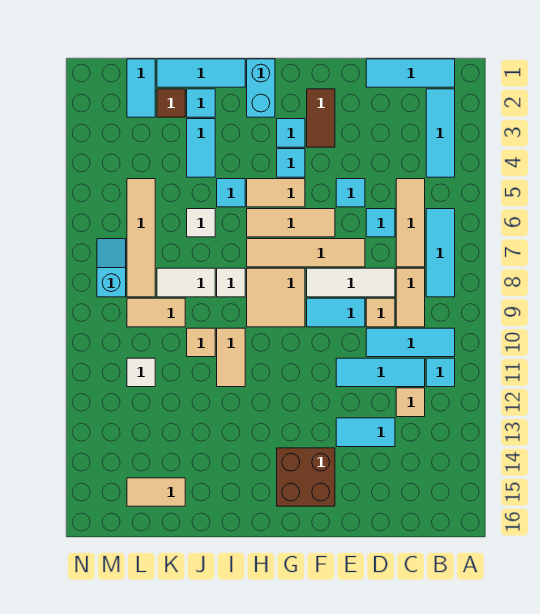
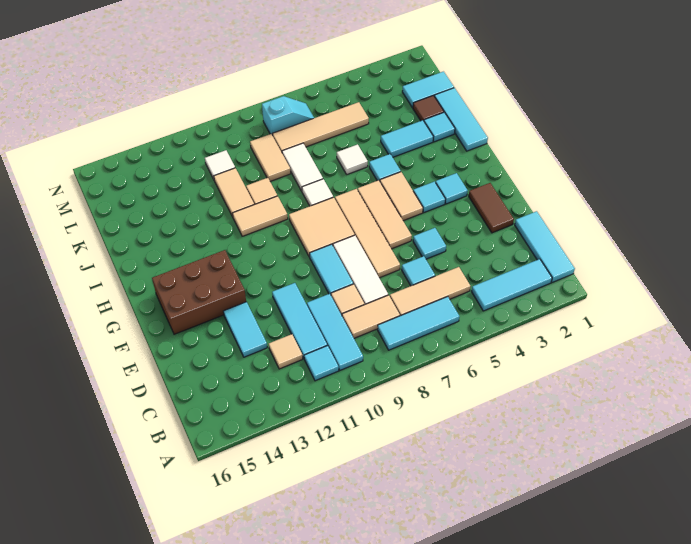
brown tile F2:F3 level 1 -> brown tile E2:F2 level 1
brown brick F14:G15 level 1 -> brown brick F13:G15 level 1
cyan brick H1:H2 level 1 -> none
tan tile K15:L15 level 1 -> tan tile J11:K11 level 1

